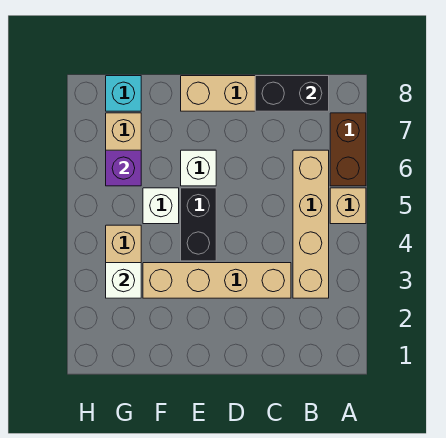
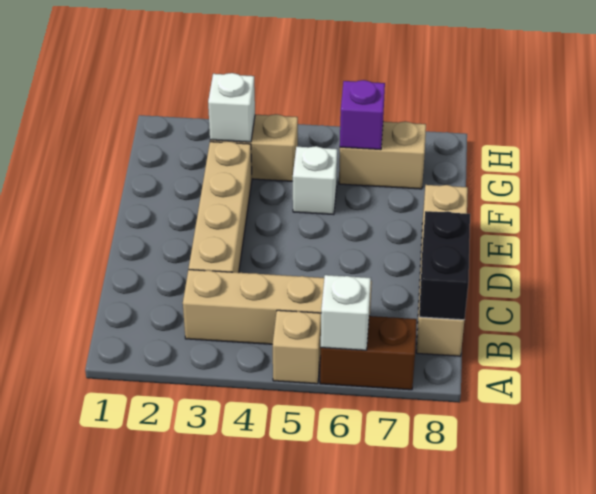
black brick E4:E5 level 1 -> none
white brick E6 level 1 -> white brick A6 level 2
cyan brick G8 level 1 -> none

